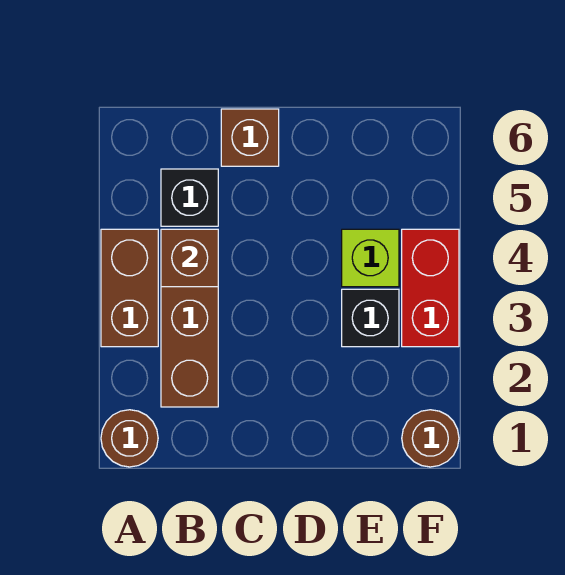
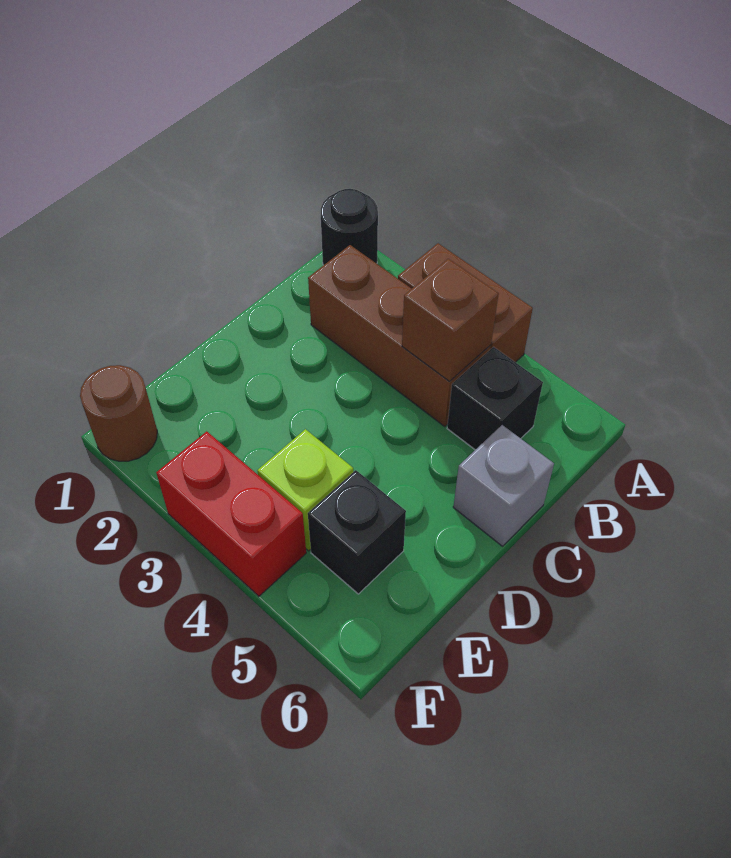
brown round brick A1 level 1 -> black round brick A1 level 1
brown brick C6 level 1 -> grey brick C6 level 1
black brick E3 level 1 -> black brick E5 level 1

